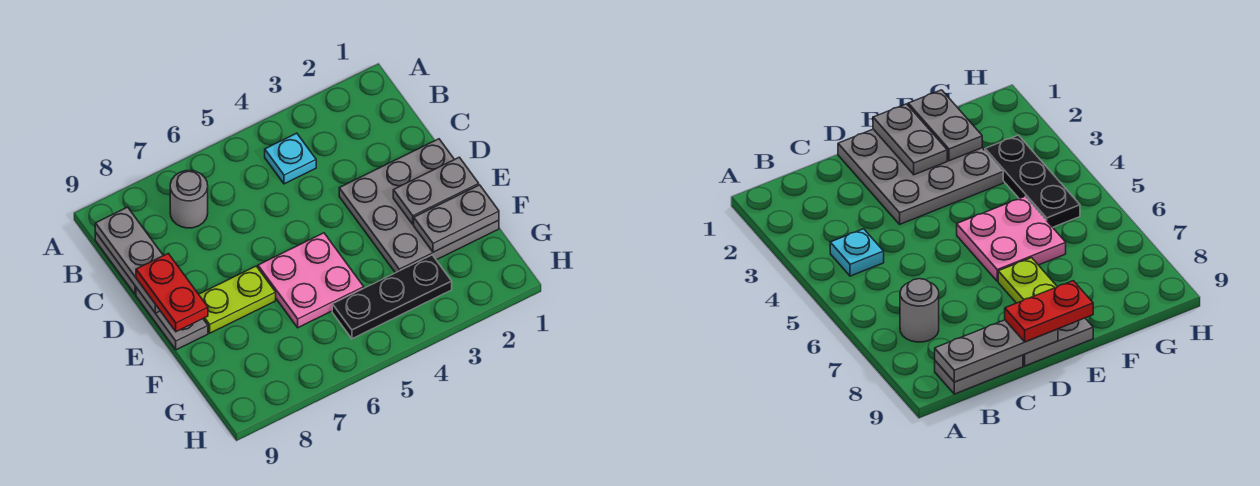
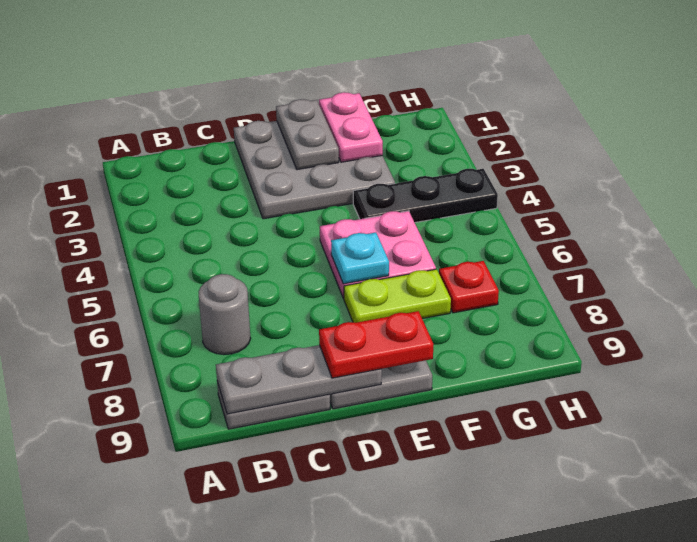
cyan plate B4 level 1 -> cyan plate E6 level 2
lime plate E7:E8 level 1 -> lime plate E7:F7 level 1
grey plate F1:F2 level 2 -> pink plate F1:F2 level 2
black plate G3:G5 level 1 -> black plate F4:H4 level 1
none -> red plate G7 level 1

